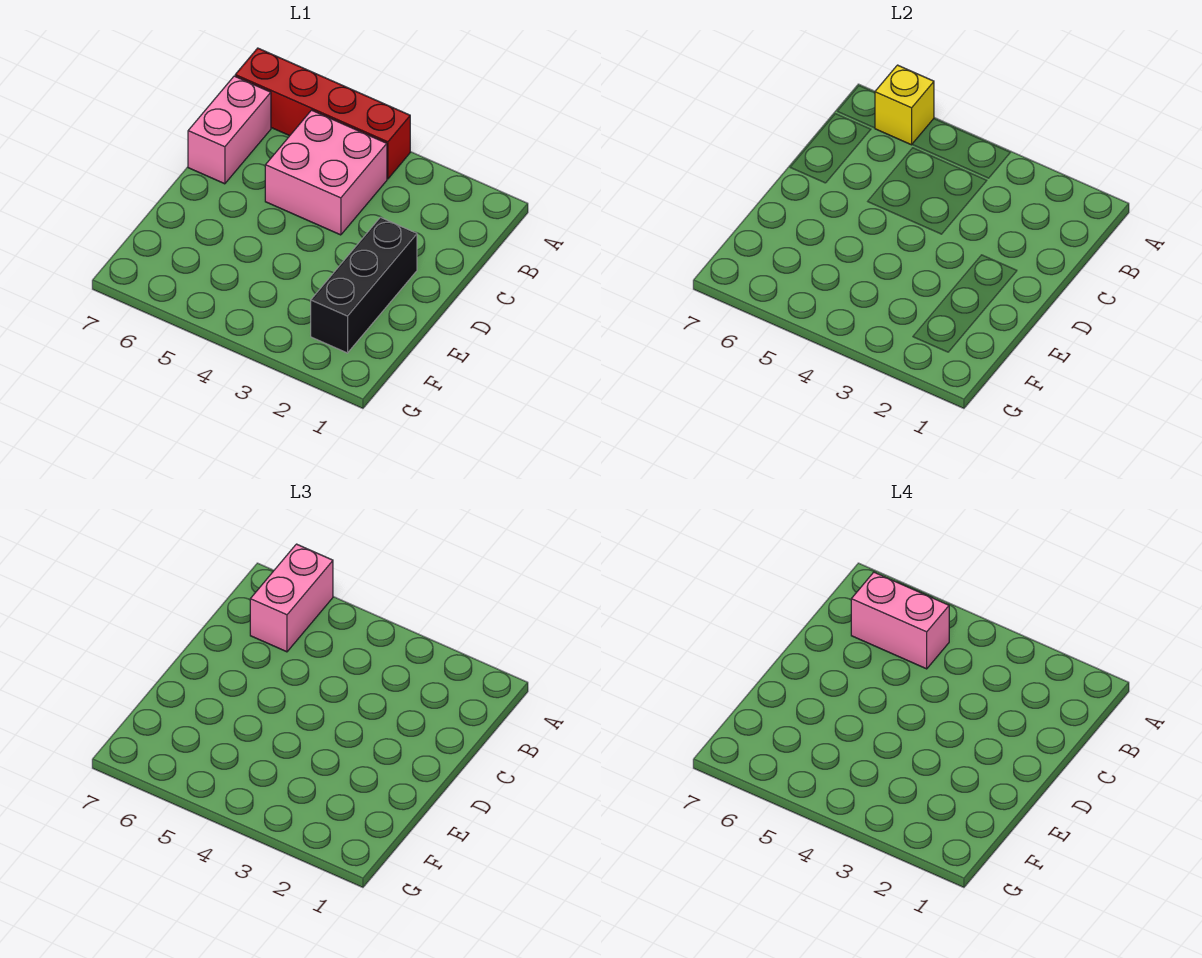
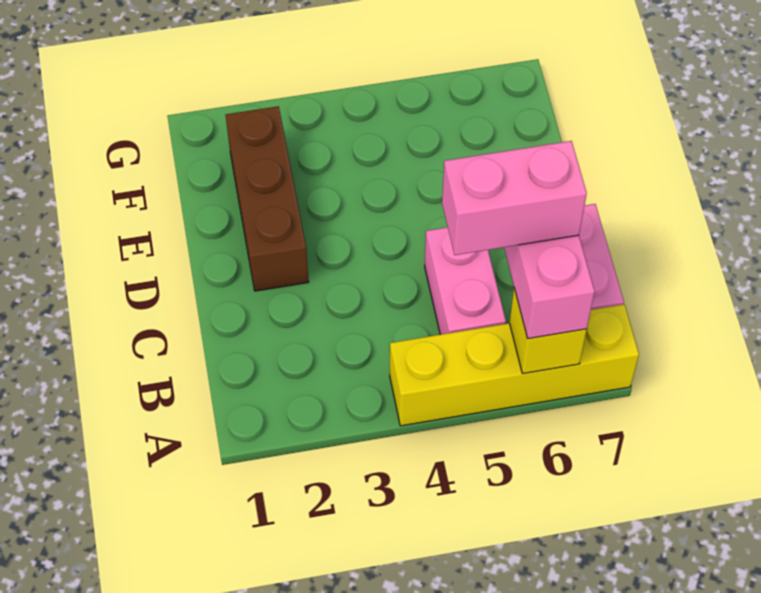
red brick A4:A7 level 1 -> yellow brick A4:A7 level 1
pink brick B4:C5 level 1 -> pink brick B5:C5 level 1
black brick D2:F2 level 1 -> brown brick D2:F2 level 1

